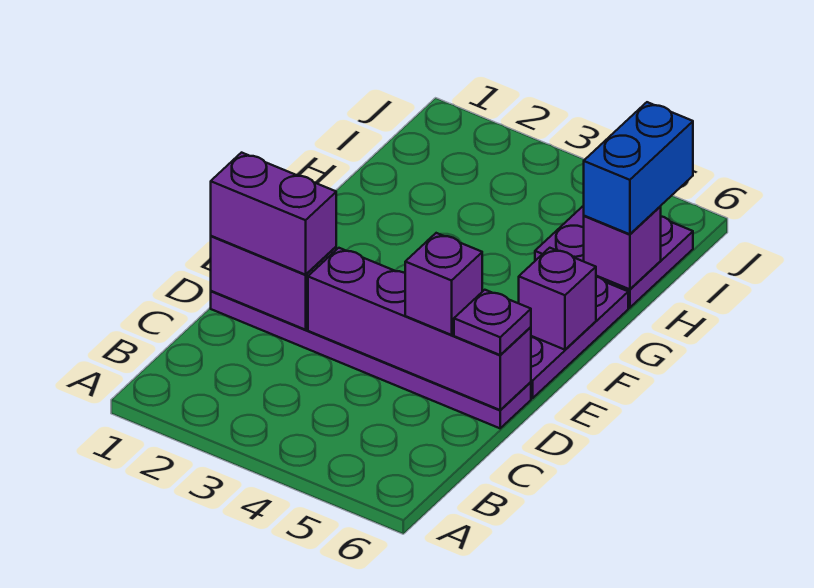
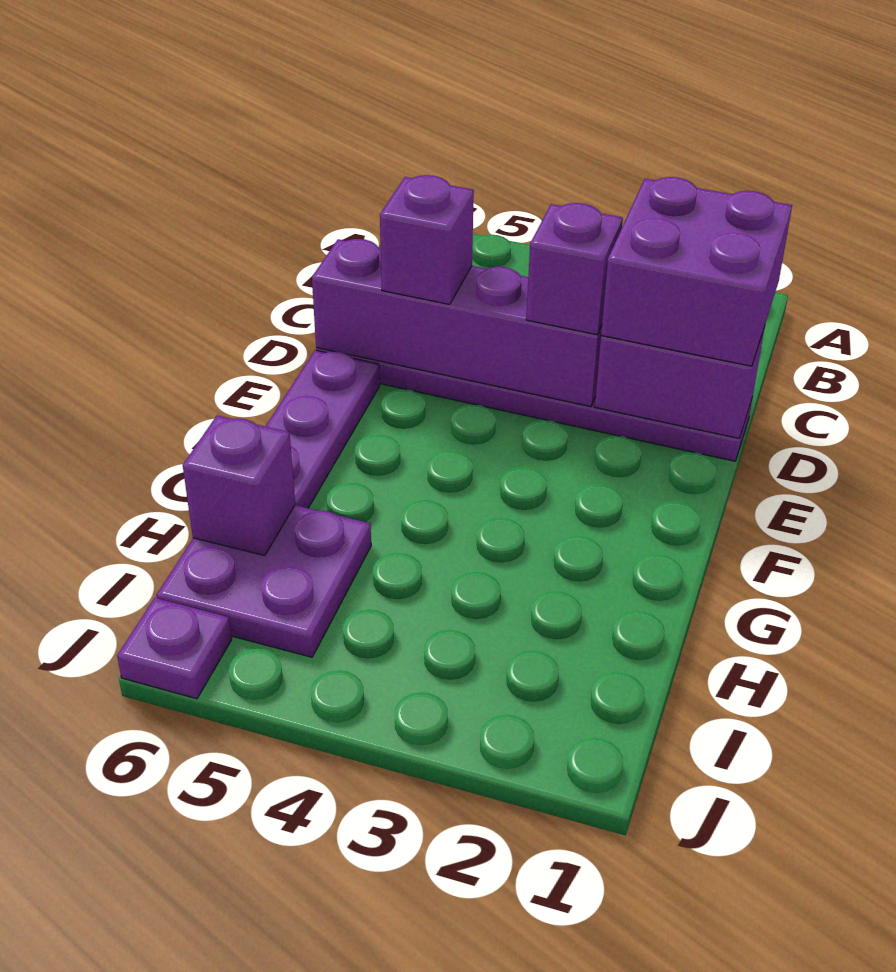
purple brick D1:D2 level 3 -> purple brick C1:D2 level 3
purple plate D6 level 3 -> purple plate J6 level 1
purple brick F6 level 2 -> purple brick D3 level 3
blue brick H6:I6 level 3 -> none

